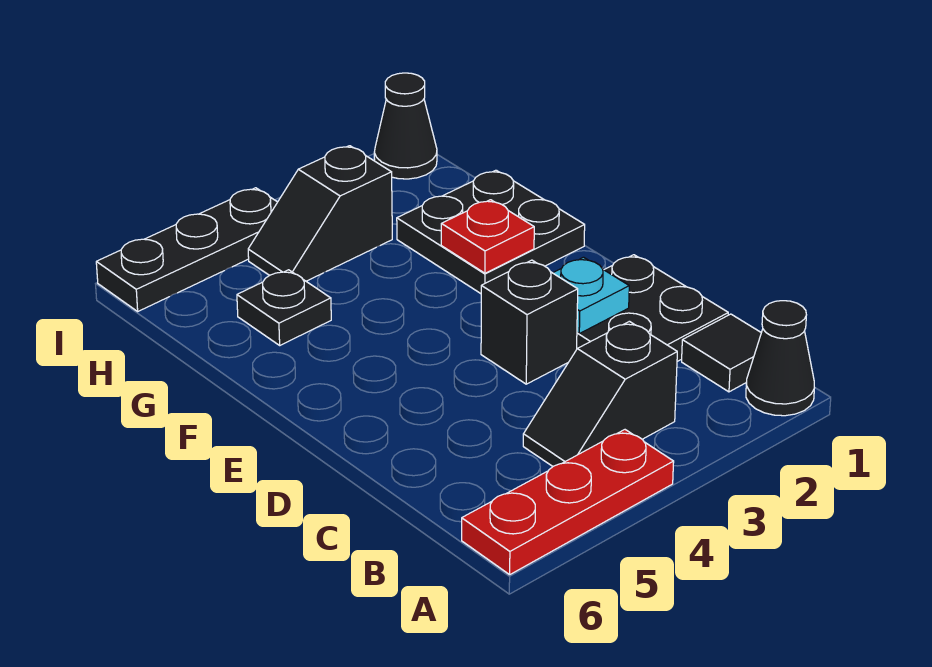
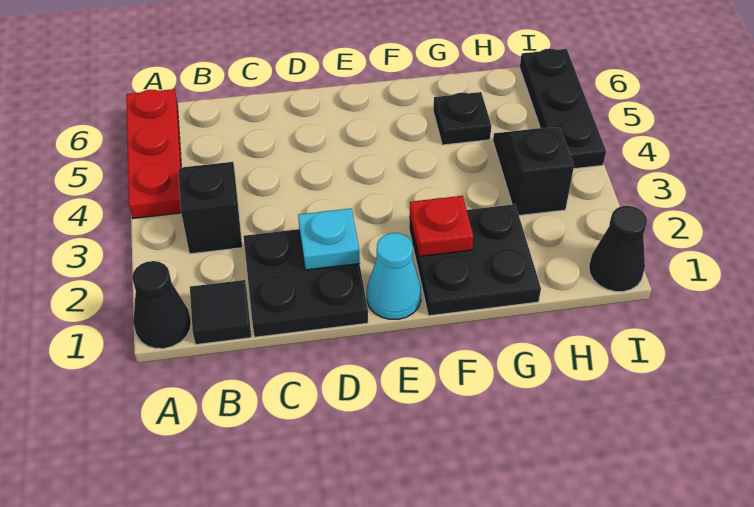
black brick D3 level 1 -> none
none -> cyan cone E1 level 1

